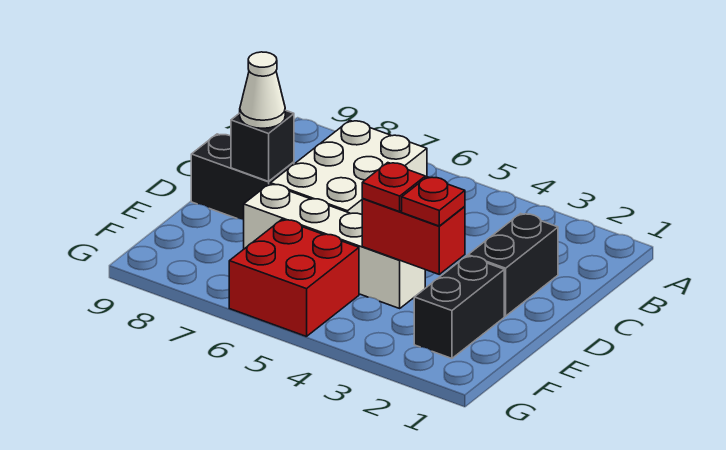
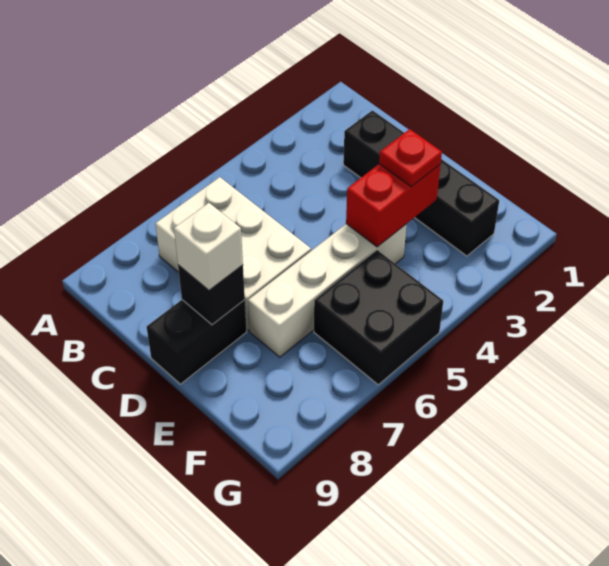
white cone D8 level 3 -> white brick D8 level 3
red plate E4 level 3 -> none
red brick F5:G6 level 1 -> black brick F5:G6 level 1

